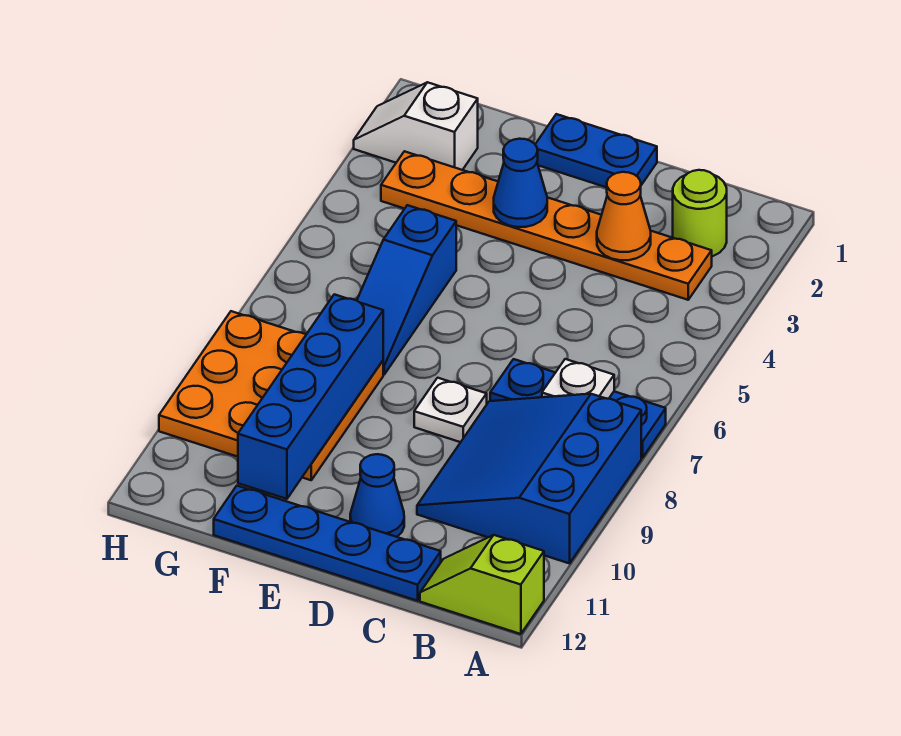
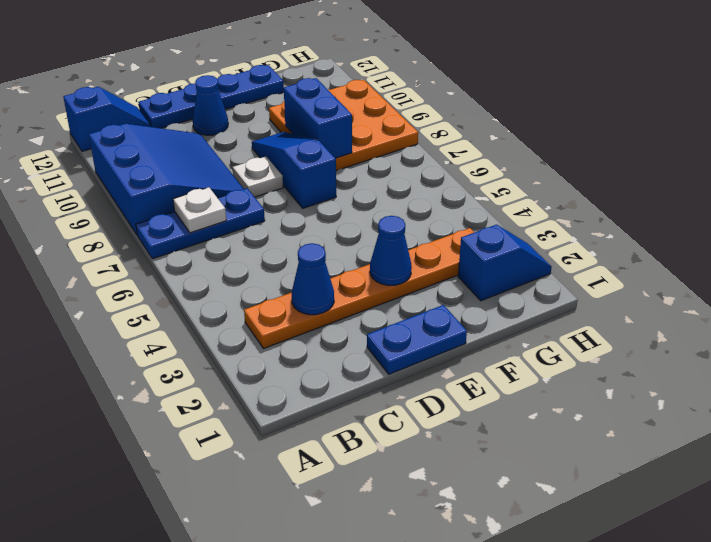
lime slope A12:B12 level 1 top A -> blue slope A12:B12 level 1 top A
lime round brick B2 level 1 -> none
orange cone C3 level 2 -> blue cone C3 level 2
blue slope F5:F7 level 1 top 5 -> blue slope E7:E9 level 1 top 7
blue brick F8:F11 level 2 -> blue brick F8:F9 level 2
white slope G2:H2 level 1 top G -> blue slope G2:H2 level 1 top G

